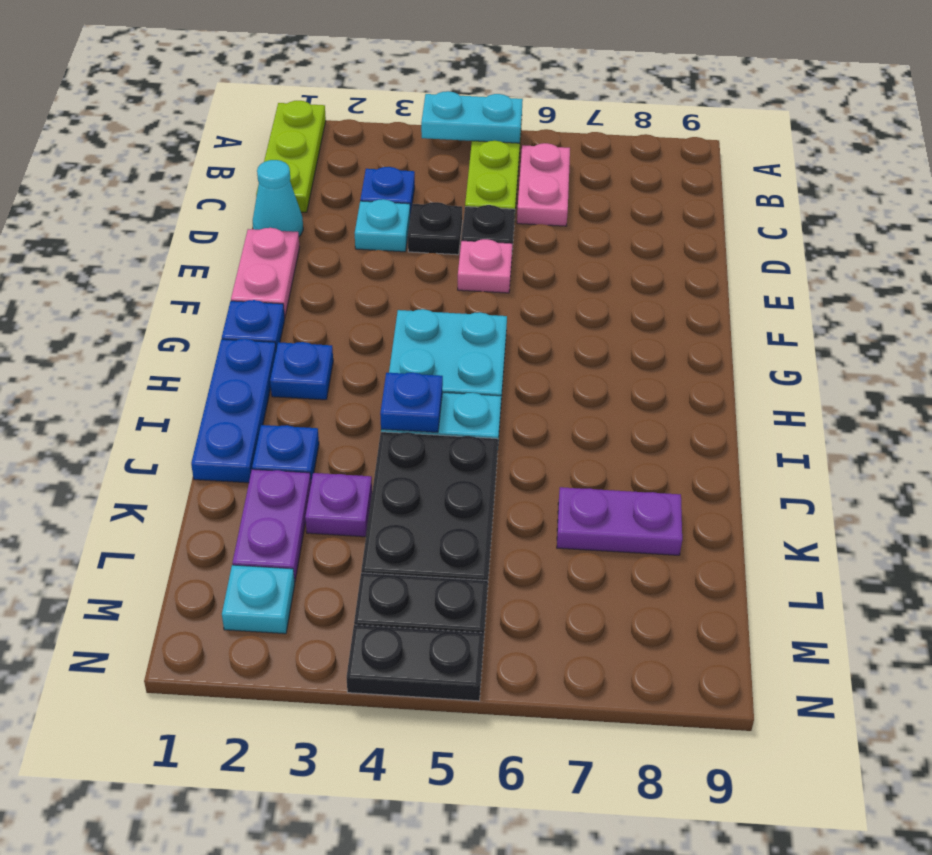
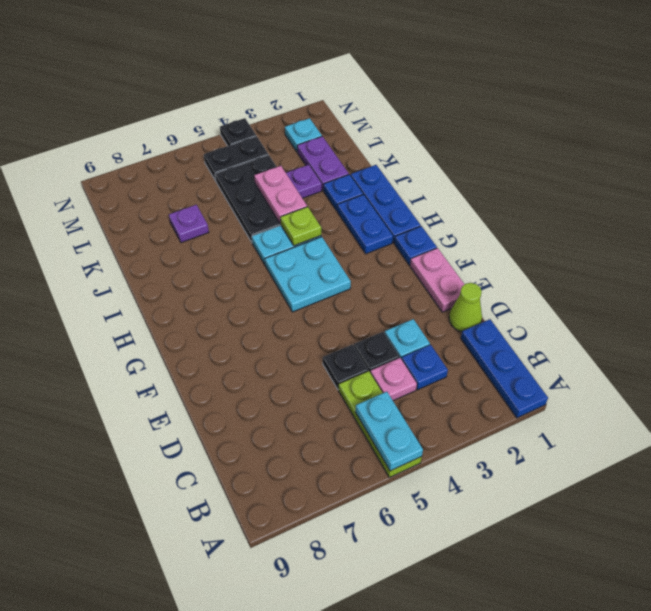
lime plate A1:C1 level 1 -> blue plate A1:C1 level 1
cyan plate A4:A5 level 2 -> cyan plate A5:B5 level 2
pink plate B6:C6 level 1 -> pink plate J4:K4 level 2
cyan cone D1 level 1 -> lime cone D1 level 1
pink plate E5 level 1 -> pink plate C4 level 1
blue plate H2 level 1 -> blue plate H2:I2 level 1
blue plate I4 level 2 -> lime plate I4 level 2
purple plate K7:K8 level 1 -> purple plate K7 level 1
black plate N4:N5 level 1 -> black plate N4 level 1

